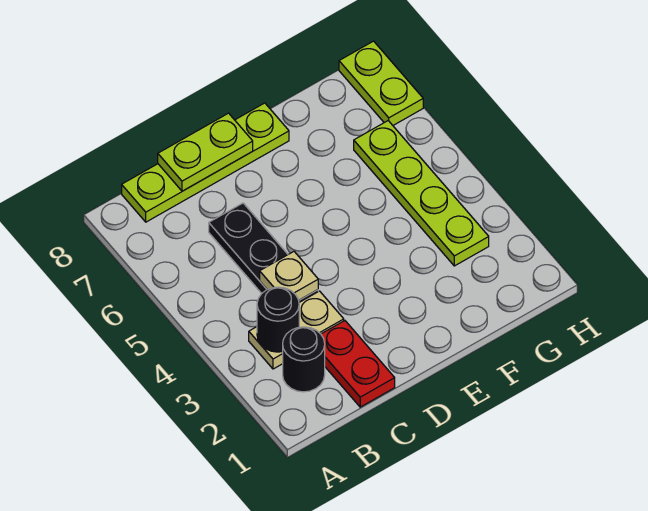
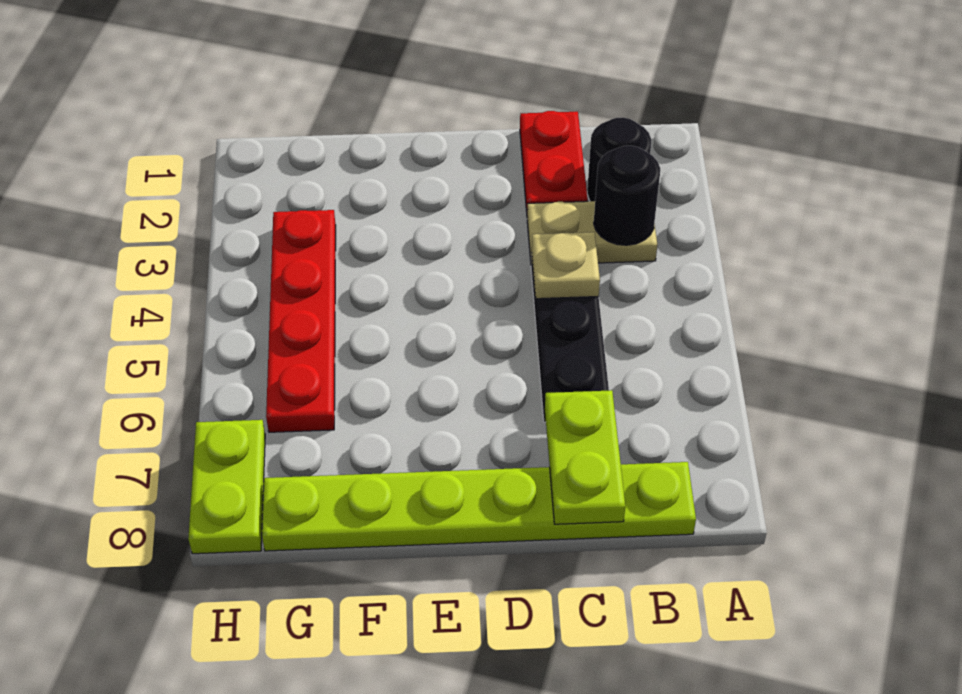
lime plate B8:E8 level 1 -> lime plate B8:G8 level 1
lime plate C8:D8 level 2 -> lime plate C7:C8 level 2
lime plate G3:G6 level 1 -> red plate G3:G6 level 1

